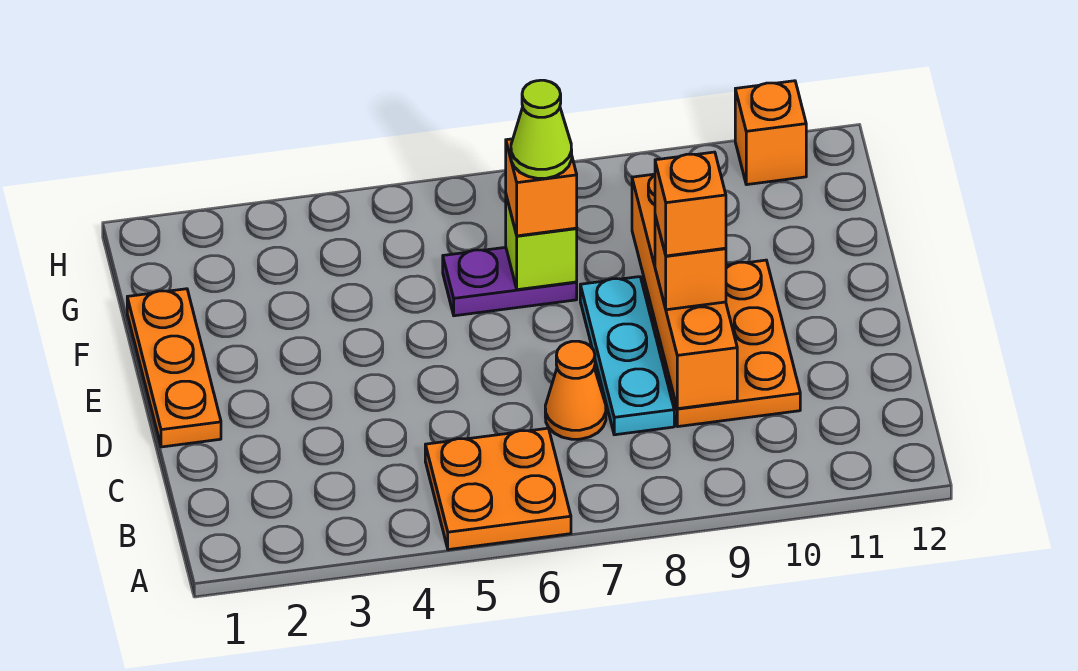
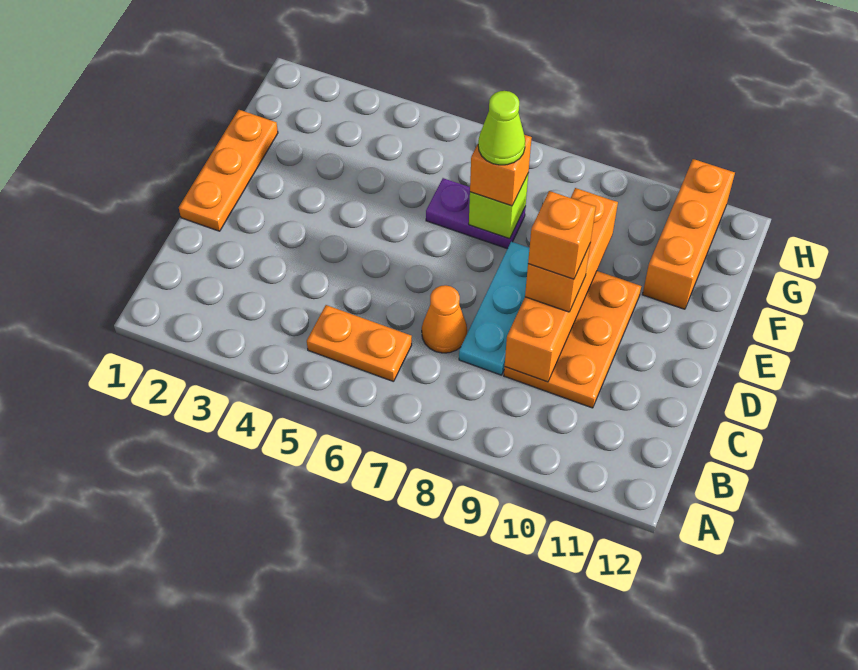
orange plate A5:B6 level 1 -> orange plate B5:B6 level 1
orange brick H11 level 1 -> orange brick F11:H11 level 1

